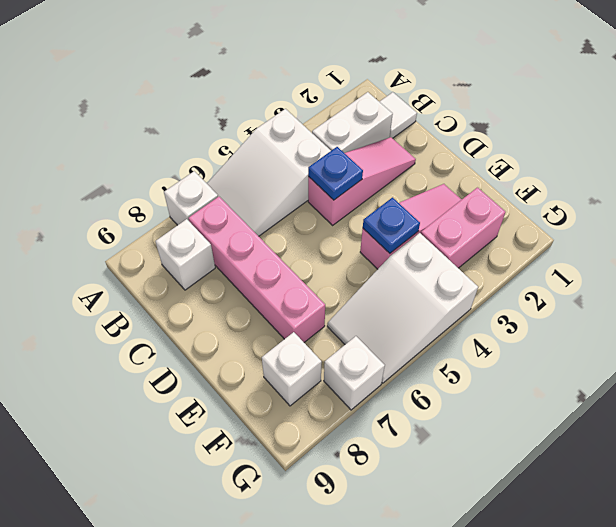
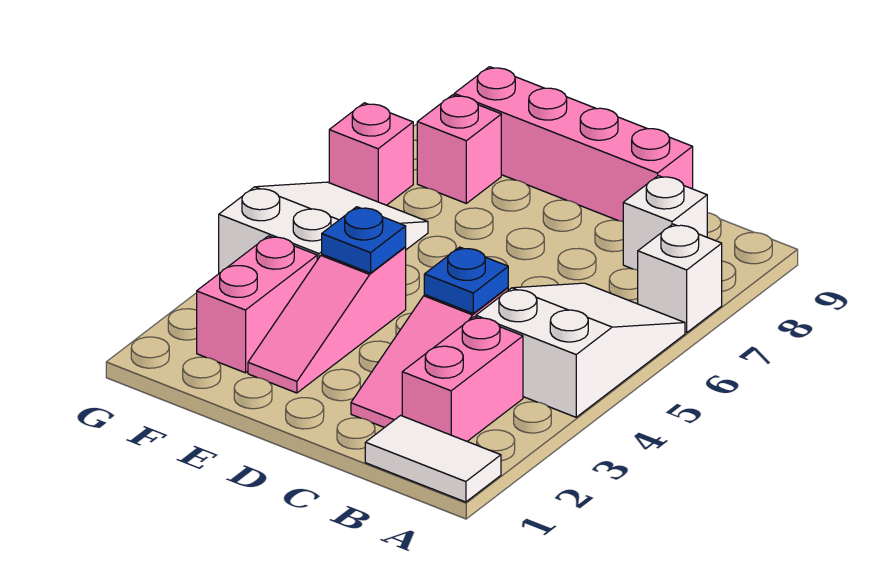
white tile B1 level 1 -> white tile A1:B1 level 1
white brick B2:B3 level 1 -> pink brick B2:B3 level 1
pink brick B7:E7 level 1 -> pink brick C9:F9 level 1
white brick F8 level 1 -> pink brick F8 level 1
white brick G7 level 1 -> pink brick G7 level 1

